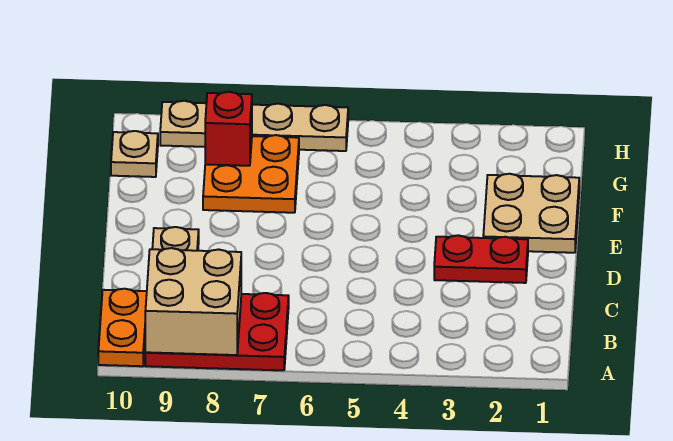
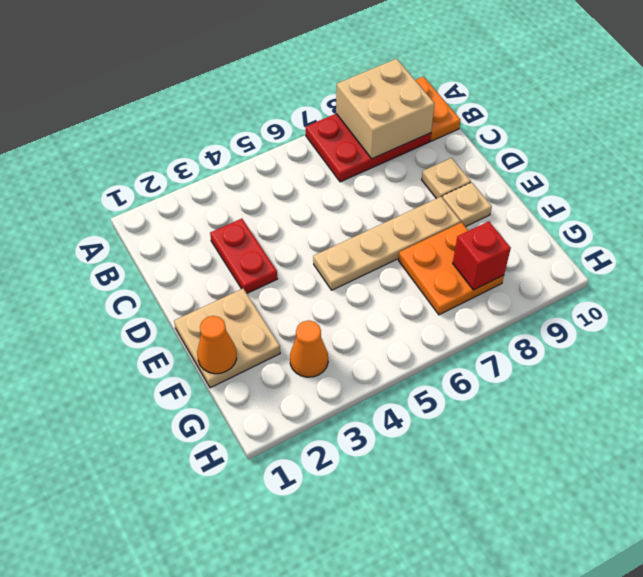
red plate D2:D3 level 1 -> red plate C3:D3 level 1
none -> orange cone F1 level 2
none -> orange cone G3 level 1
tan plate G10 level 1 -> tan plate E9 level 1
tan plate H6:H9 level 1 -> tan plate E5:E8 level 1

